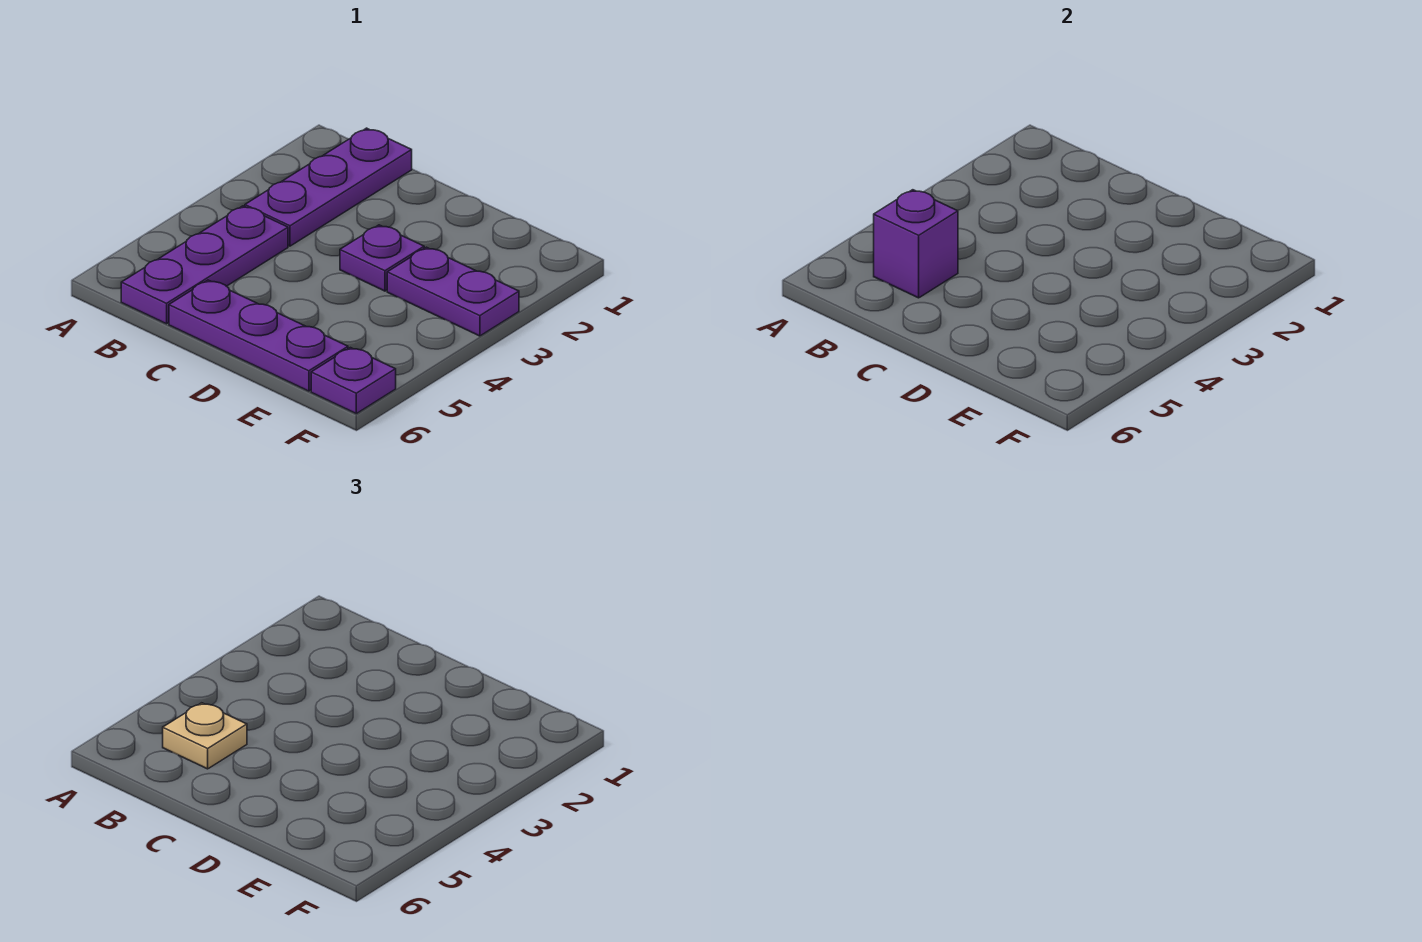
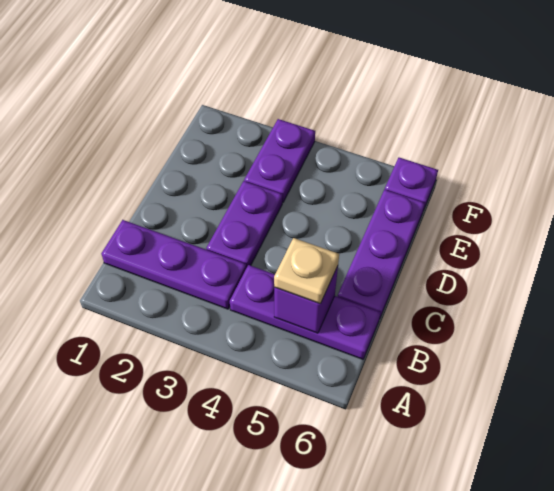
purple plate D3 level 1 -> purple plate C3:D3 level 1

